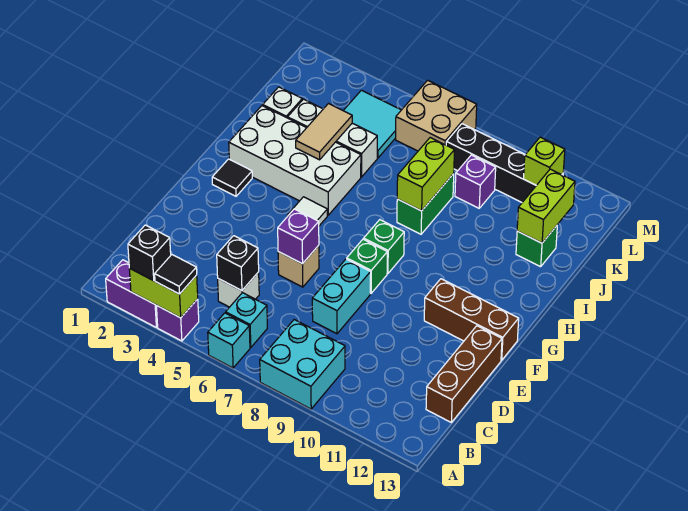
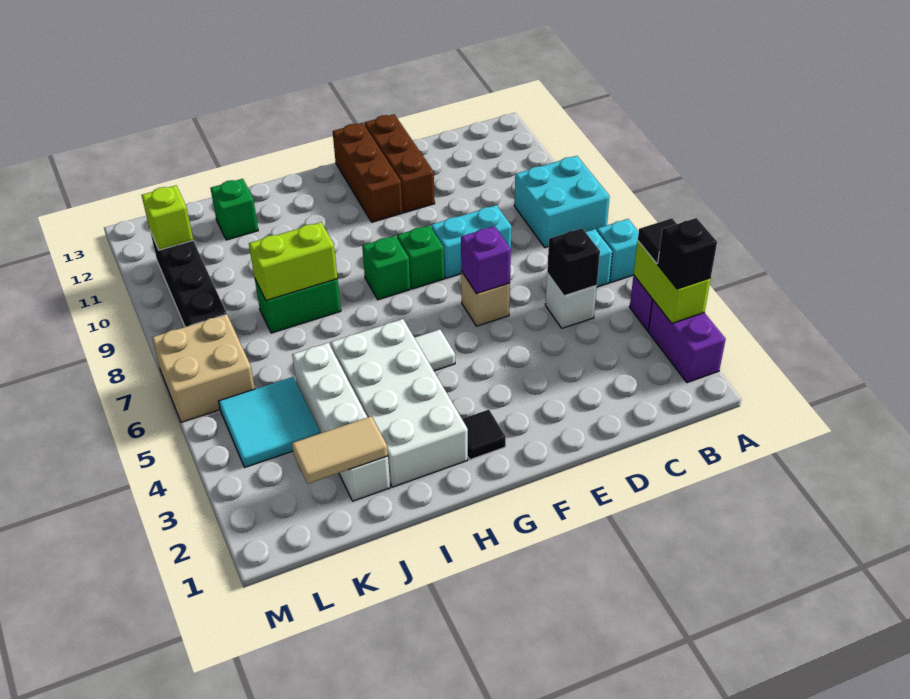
brown brick C13:E13 level 1 -> brown brick E11:E13 level 1
tan tile I4:J4 level 2 -> tan tile J2:K2 level 2
lime brick J12:K12 level 2 -> none
purple brick K9 level 1 -> none

